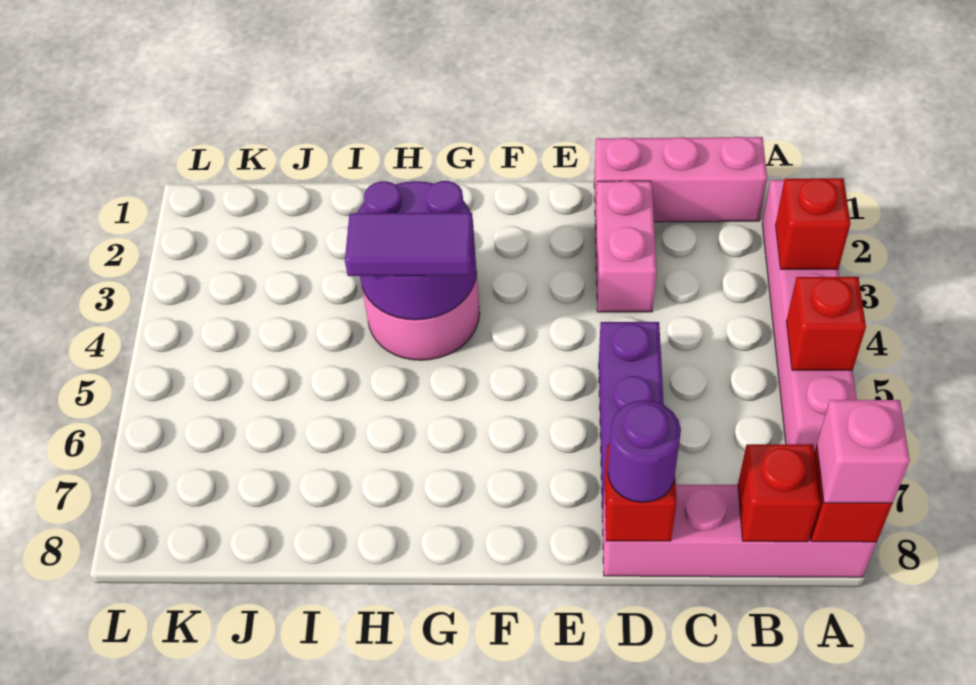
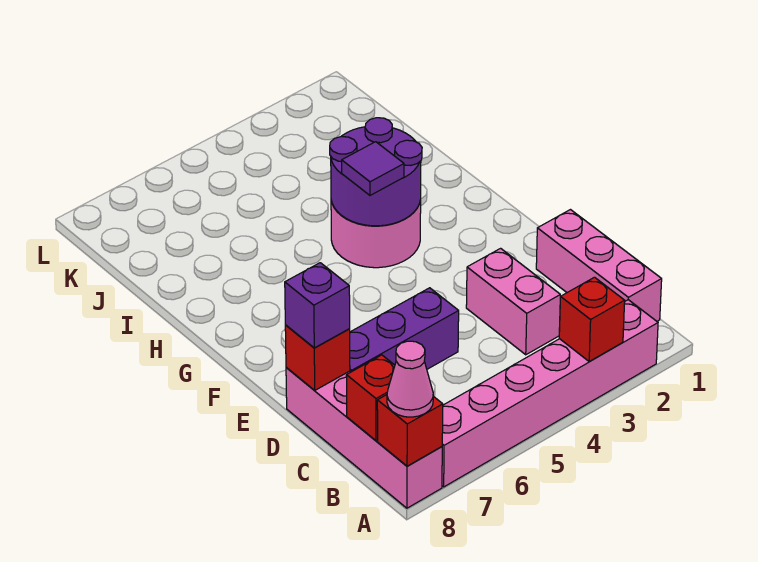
red brick A5 level 2 -> none
pink brick A8 level 3 -> pink cone A8 level 3
pink brick D2:D3 level 1 -> pink brick C3:D3 level 1
purple round brick D8 level 3 -> purple brick D8 level 3
purple tile G4:H4 level 3 -> purple tile G4 level 3

